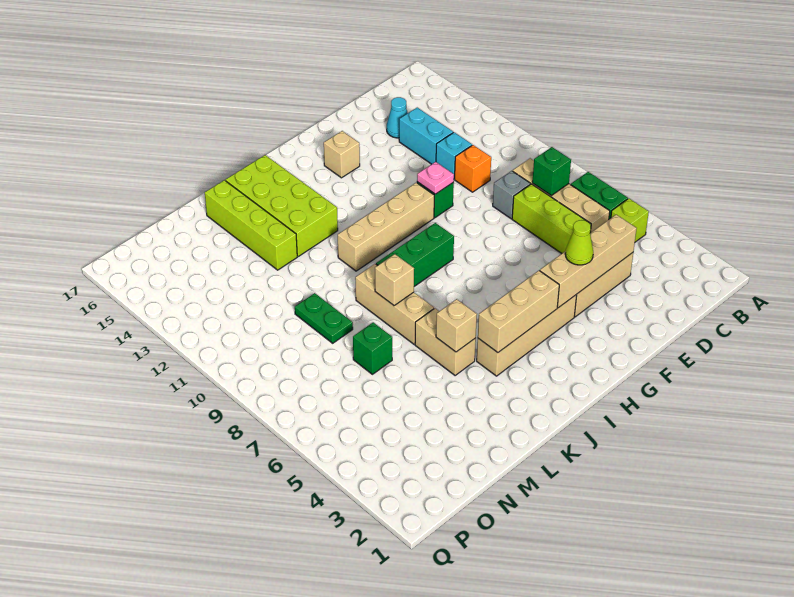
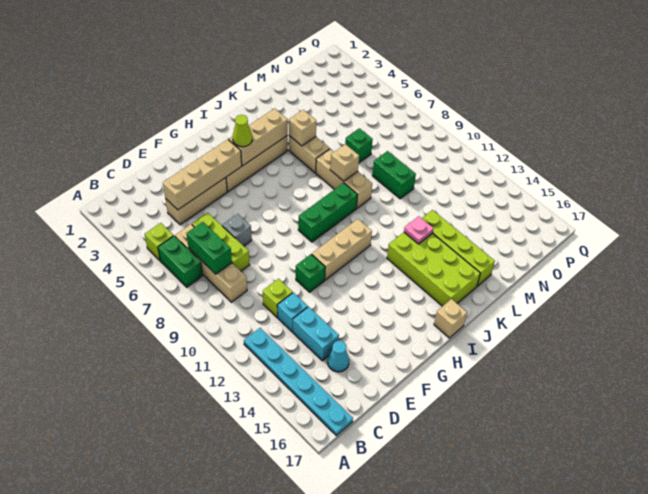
none -> cyan plate B12:B17 level 1
green brick C8 level 2 -> green brick C7:C8 level 2
grey brick D9 level 1 -> grey brick E7 level 1
orange brick D11 level 1 -> lime brick D11 level 1
lime cone F4 level 3 -> lime cone H4 level 3
pink plate F11 level 2 -> pink plate K13 level 2
tan brick G11:J11 level 1 -> tan brick G11:I11 level 1
tan brick G15 level 1 -> tan brick I17 level 1
green plate M9:M10 level 1 -> green brick M9:M10 level 1

